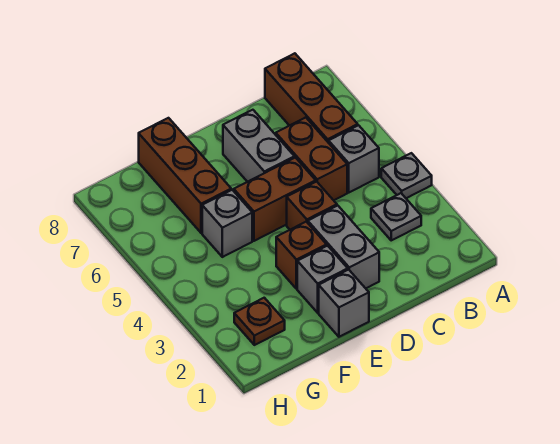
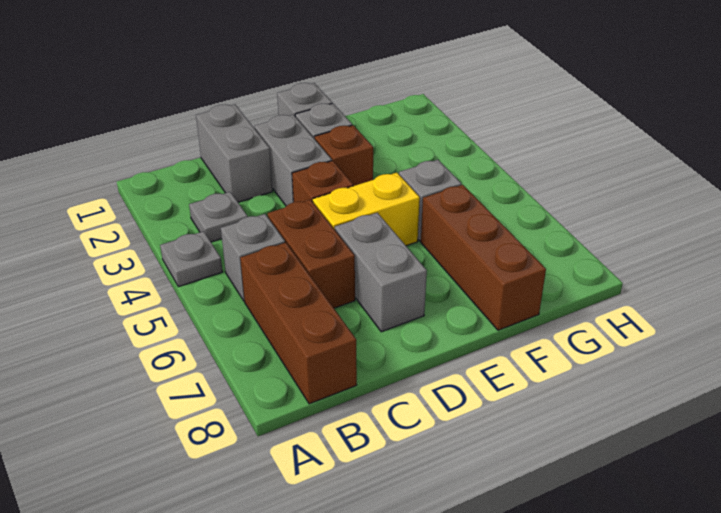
none -> grey brick C1:C2 level 1
brown brick D5:E5 level 1 -> yellow brick D5:E5 level 1
brown plate G2 level 1 -> none

